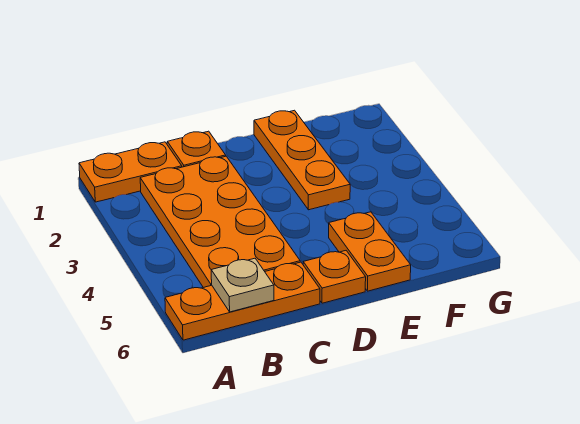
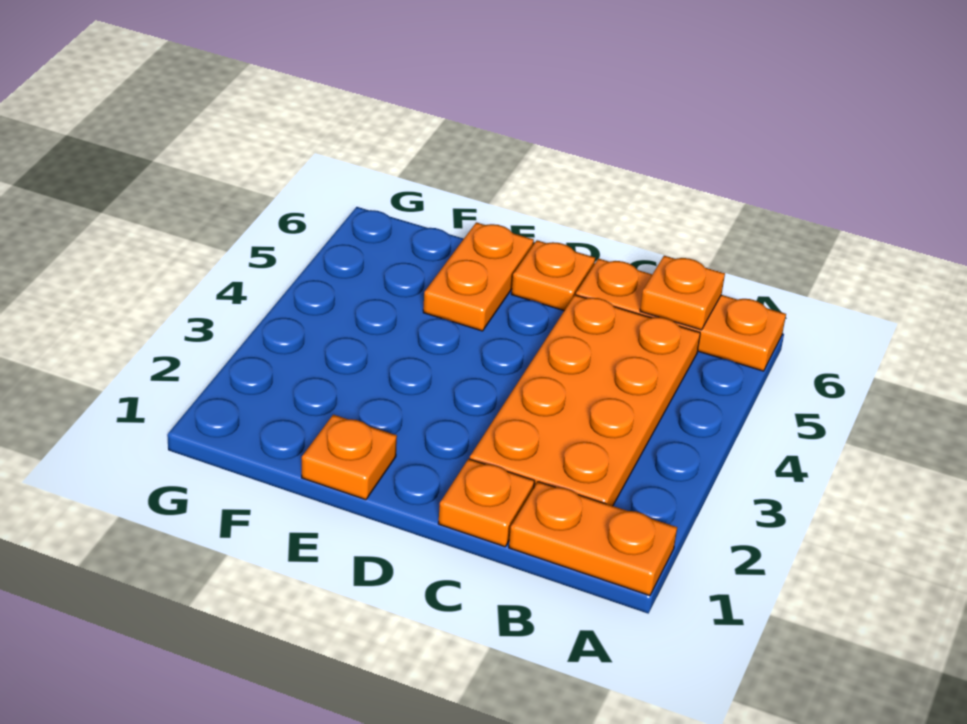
tan plate B6 level 2 -> orange plate B6 level 2
orange plate E1:E3 level 1 -> orange plate E1 level 1

